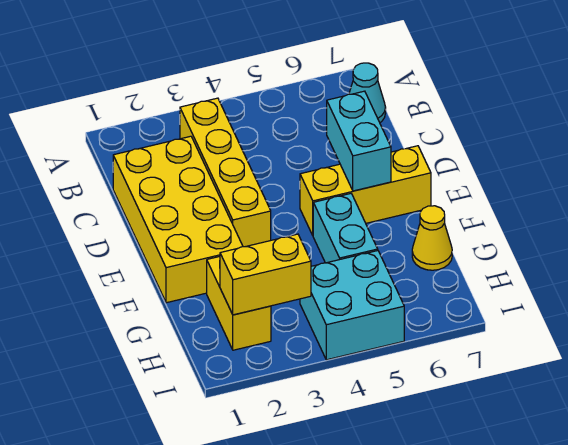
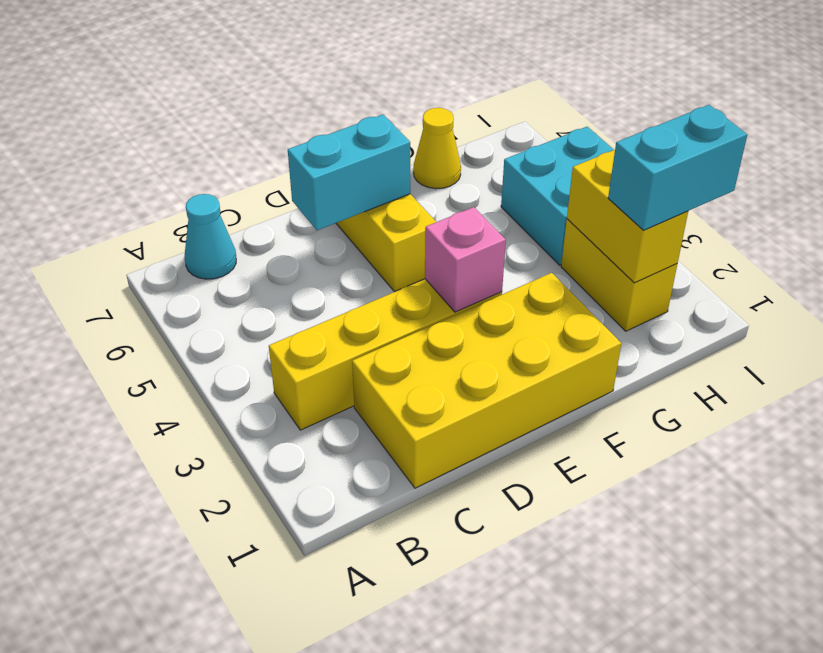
none -> pink brick E3 level 2
cyan brick F5:G5 level 1 -> cyan brick H2:I2 level 3
yellow brick G2:H2 level 1 -> yellow brick H2:H3 level 1

